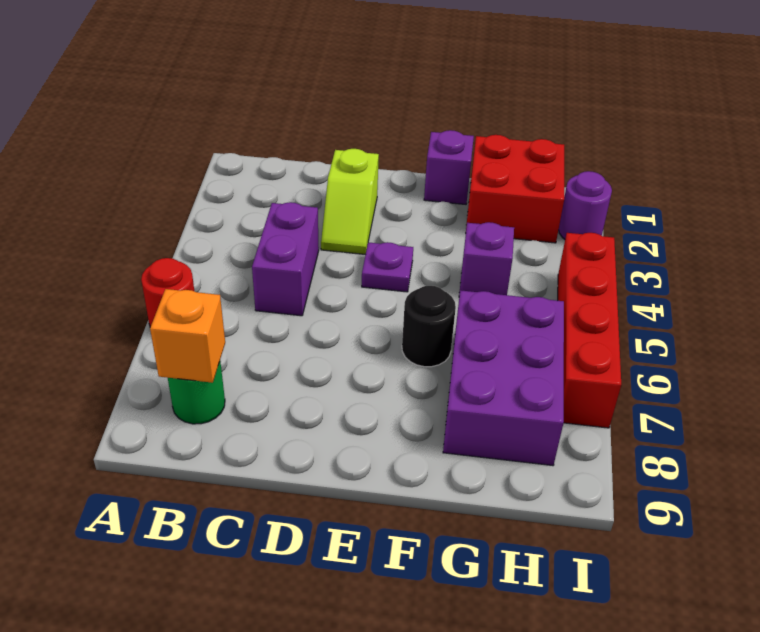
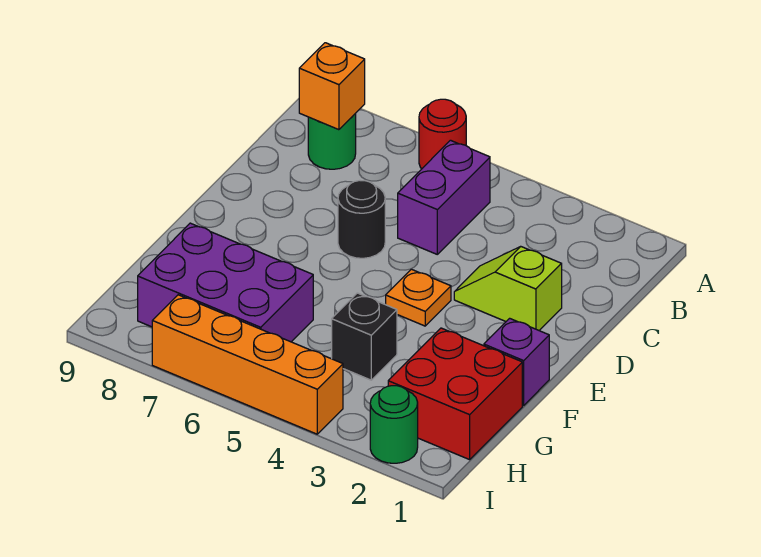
purple brick C4:C5 level 1 -> purple brick B5:C5 level 1
purple plate E4 level 1 -> orange plate E4 level 1
black round brick F6 level 1 -> black round brick D6 level 1
purple brick G4 level 1 -> black brick G4 level 1
purple round brick I2 level 1 -> green round brick I2 level 1
red brick I4:I7 level 1 -> orange brick I4:I7 level 1

